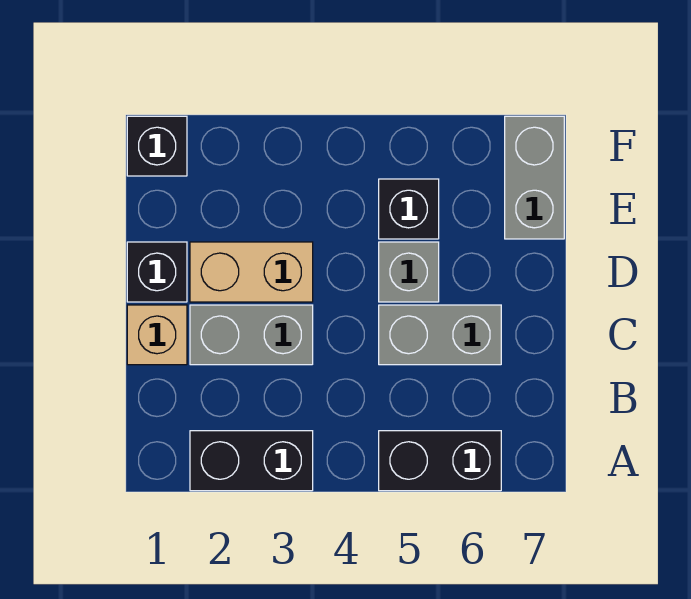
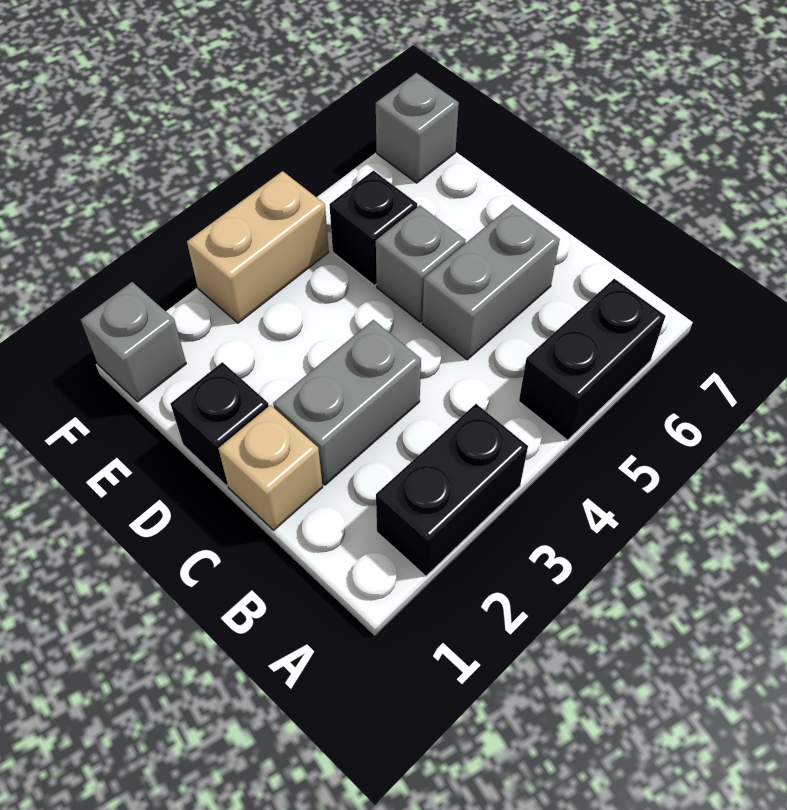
tan brick D2:D3 level 1 -> tan brick F3:F4 level 1
grey brick E7:F7 level 1 -> grey brick F7 level 1
black brick F1 level 1 -> grey brick F1 level 1

